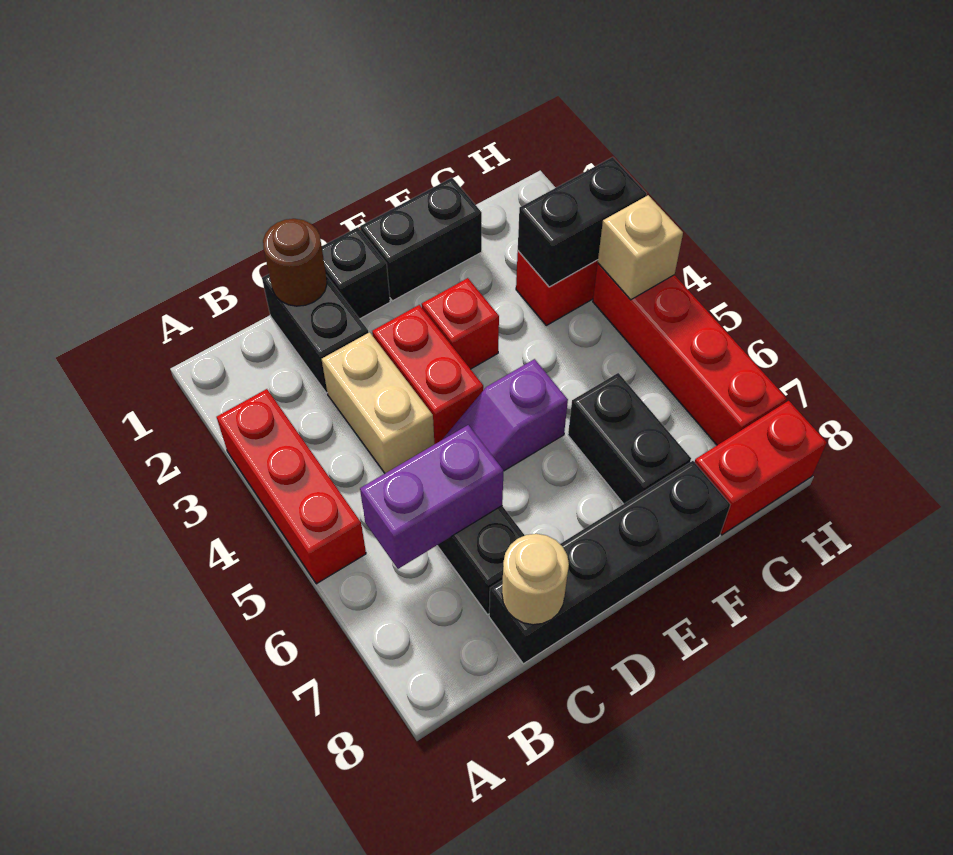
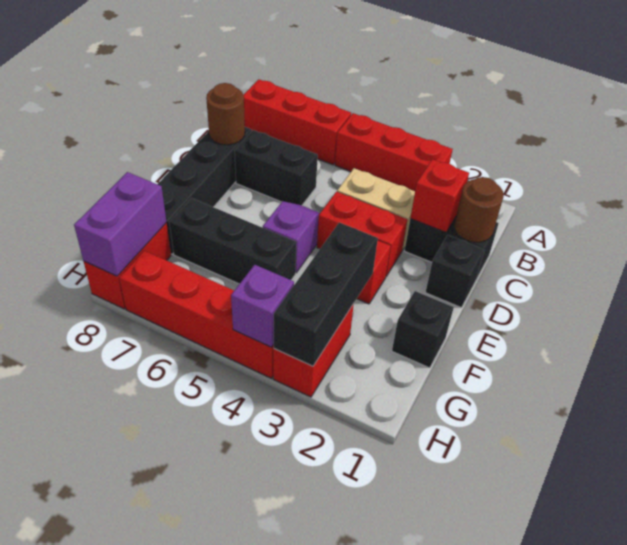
none -> red brick A6:A8 level 1
purple brick B6:C6 level 2 -> purple brick G8:H8 level 2
none -> red brick C2 level 2
tan round brick C8 level 2 -> brown round brick C8 level 2
black brick E1:F1 level 1 -> black brick F1 level 1
black brick F6:F7 level 1 -> black brick F5:F7 level 1
black brick G3:H3 level 2 -> black brick F3:H3 level 2
tan brick H4 level 2 -> purple brick H4 level 2

